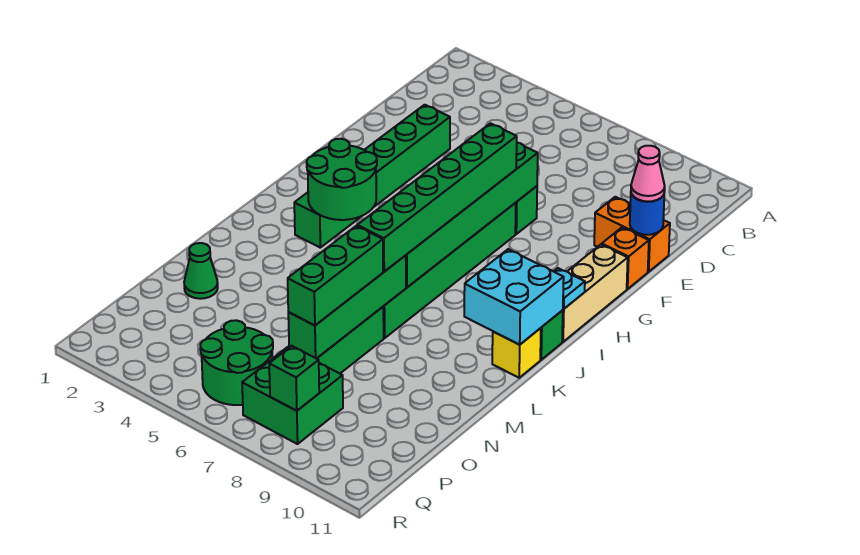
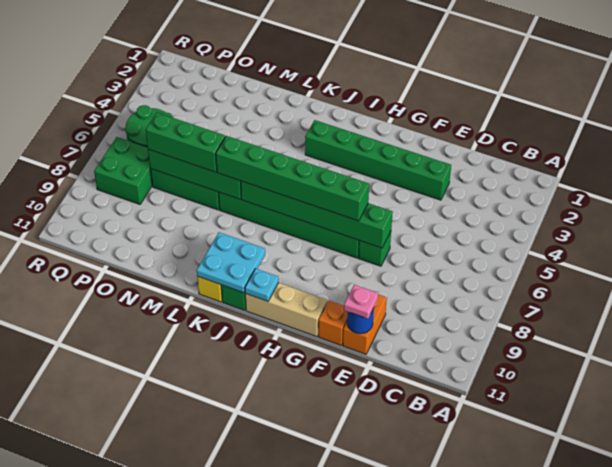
pink cone E11 level 3 -> pink plate E11 level 3
green round brick I3:J4 level 2 -> none
cyan brick J10:K11 level 2 -> cyan plate J10:K11 level 2
green cone N2 level 1 -> none
green brick Q8 level 2 -> none

